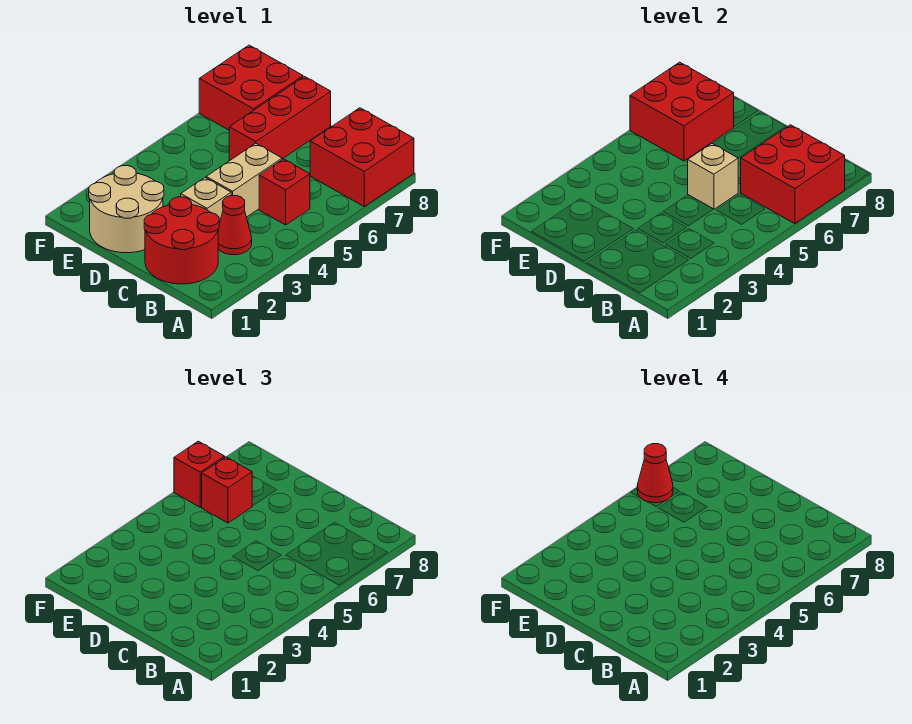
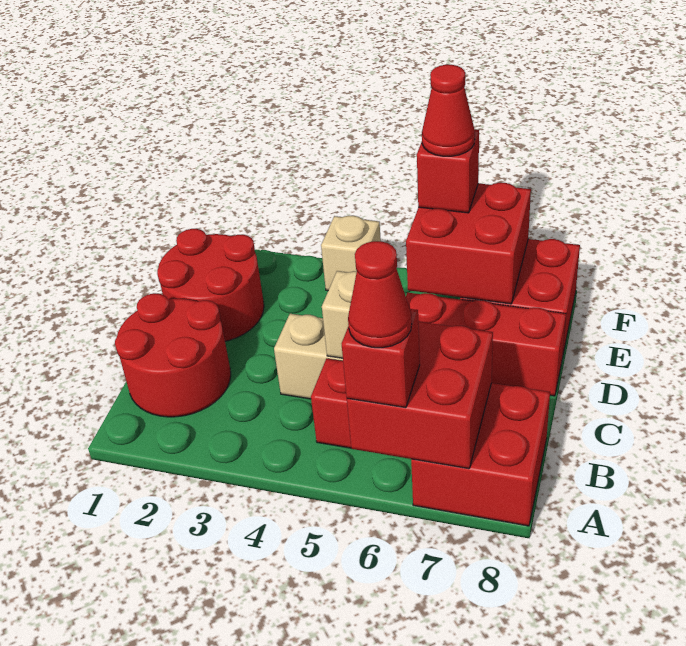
red cone B3 level 1 -> red cone A6 level 4
tan brick C3 level 1 -> tan brick F4 level 1
tan round brick D1:E2 level 1 -> red round brick D1:E2 level 1
red brick E6 level 3 -> red brick A6 level 3

